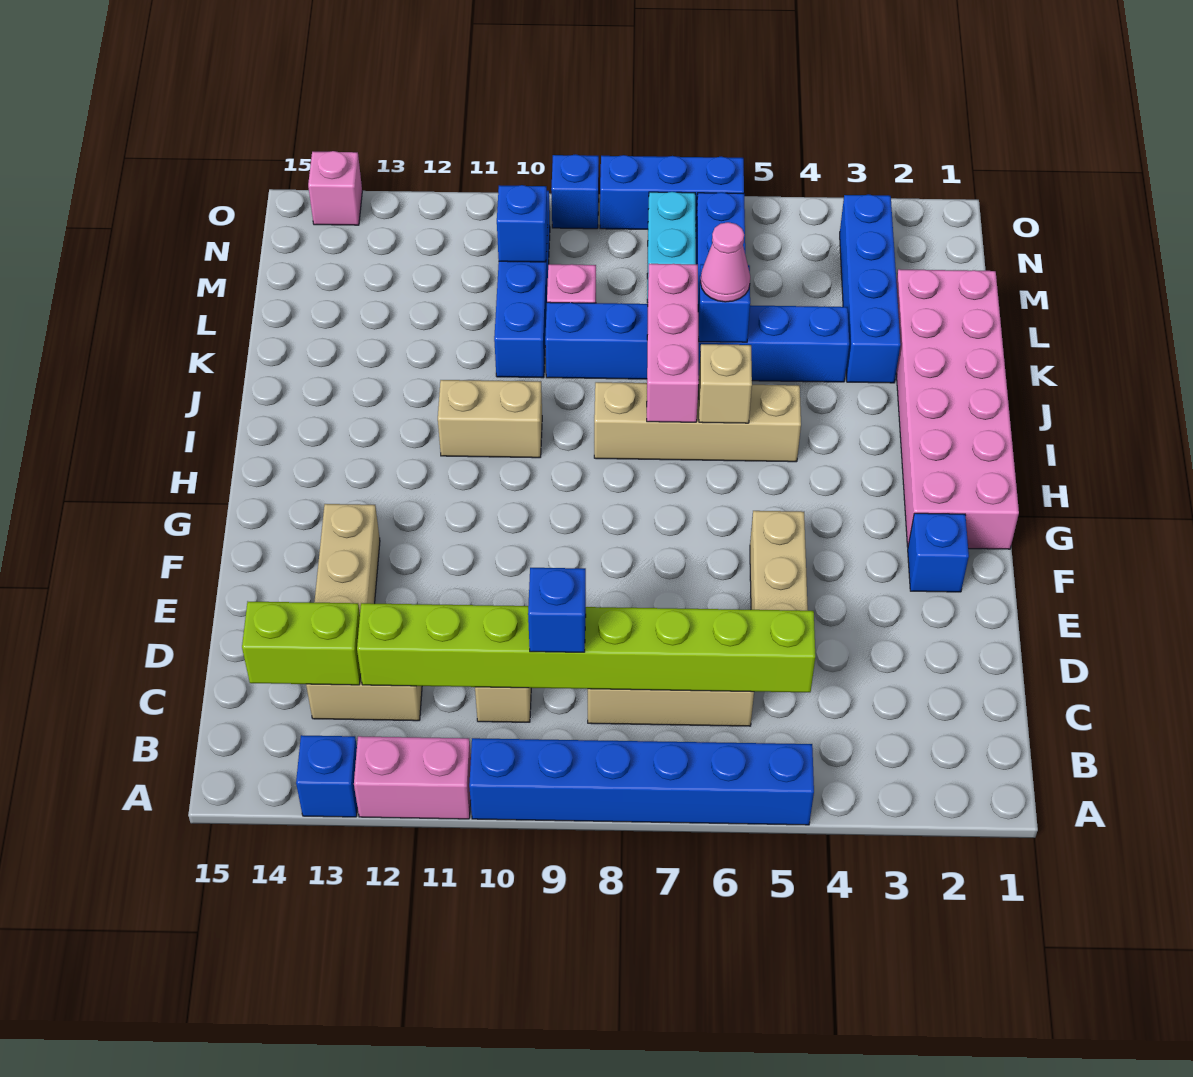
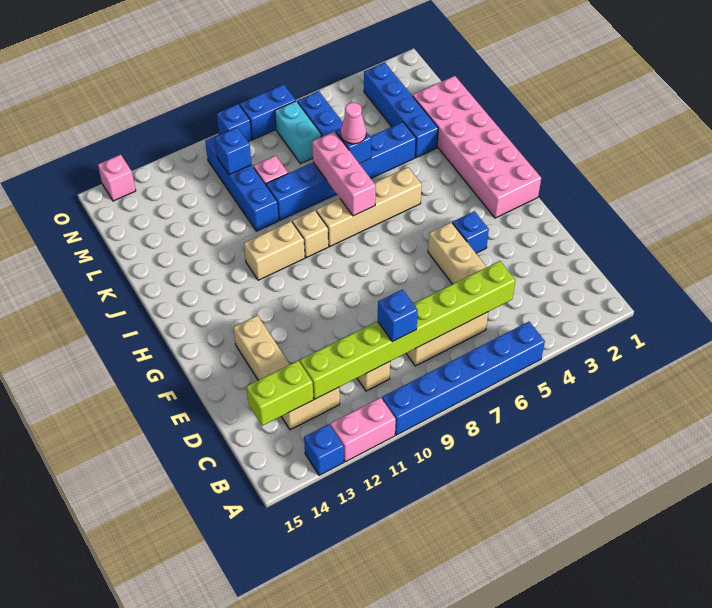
blue brick F2 level 1 -> blue brick F4 level 1
tan brick I6 level 2 -> tan brick I9 level 1
blue brick O6:O8 level 1 -> blue brick O7:O8 level 1

